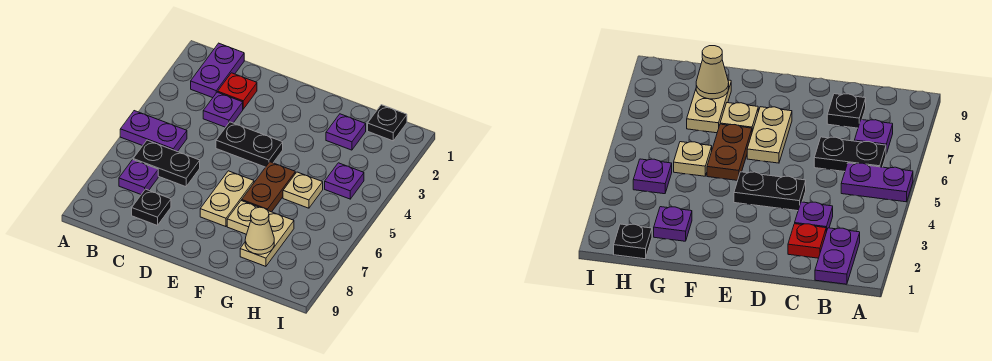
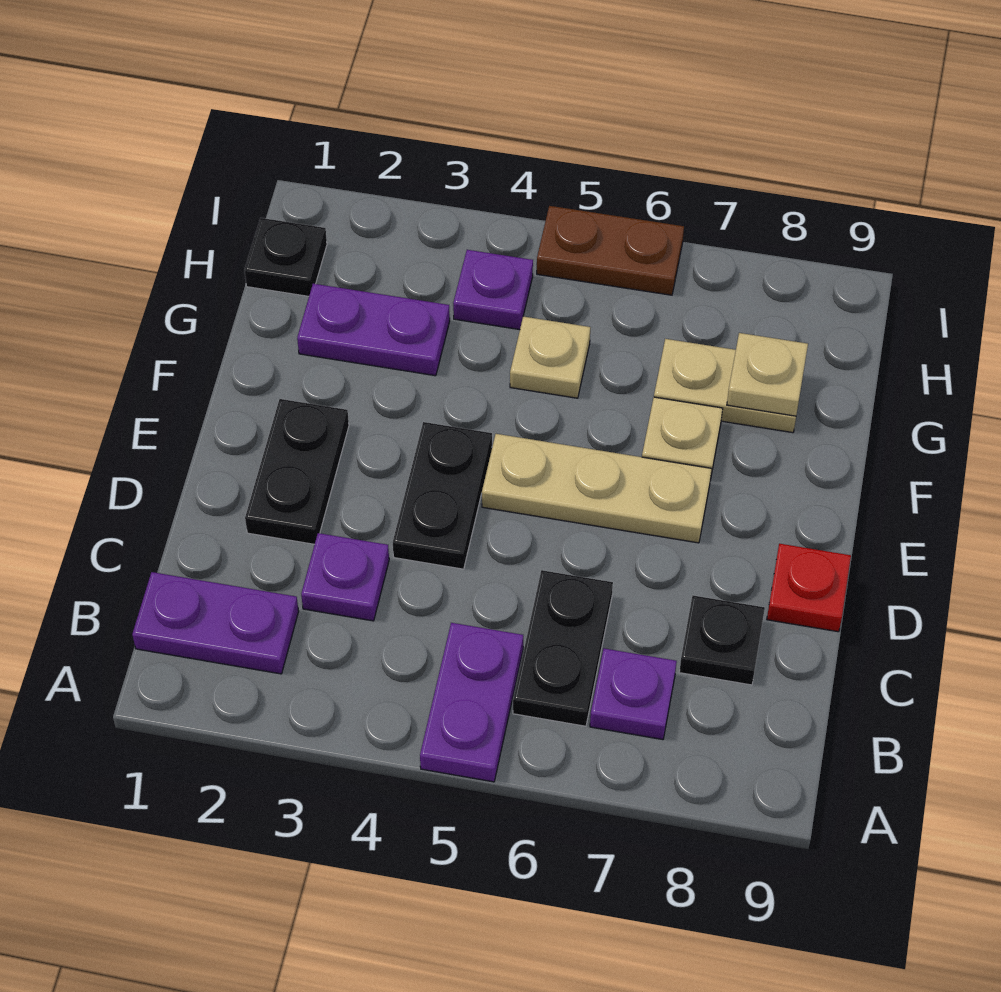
red plate C2 level 1 -> red plate D9 level 1
none -> black plate D2:E2 level 1
tan plate E6:E7 level 1 -> tan plate E5:E7 level 1
brown plate F5:F6 level 1 -> brown plate I5:I6 level 1
purple plate G2 level 1 -> purple plate G2:G3 level 1
tan cone G8 level 2 -> tan plate G8 level 2

